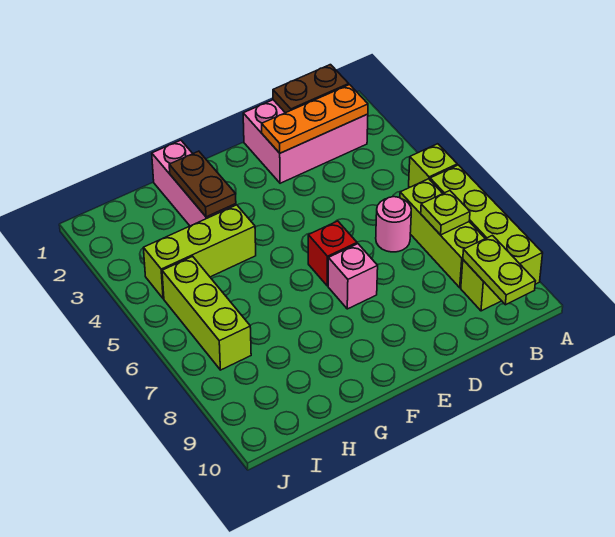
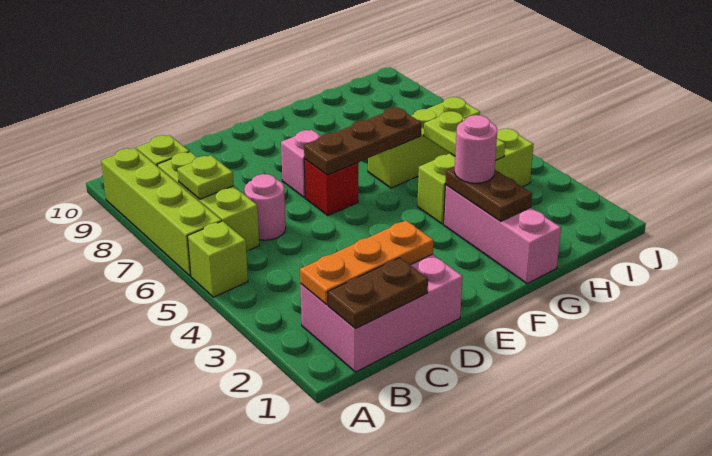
lime plate B9:B10 level 2 -> lime plate H4:H5 level 2
none -> brown plate E6:G6 level 2
none -> pink round brick G3 level 3
lime brick I5:I7 level 1 -> lime brick G6:I6 level 1

